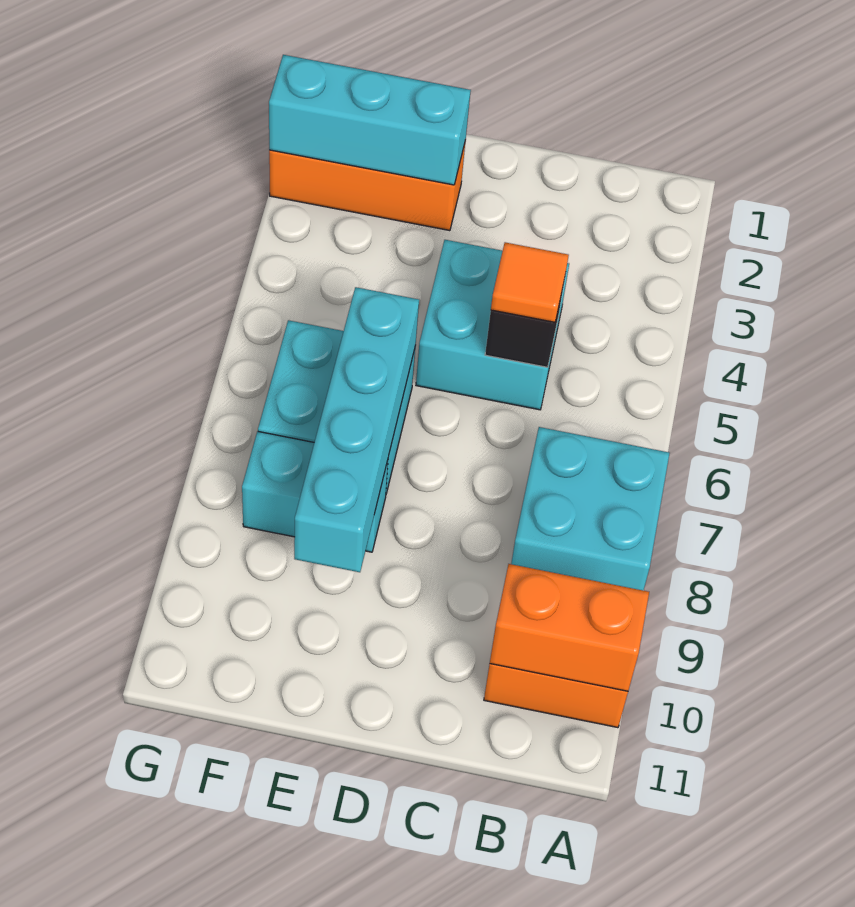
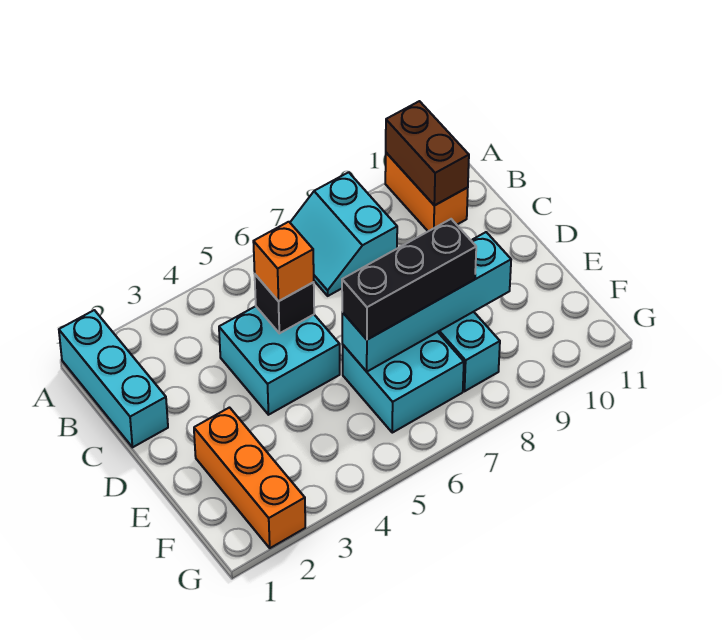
cyan brick A7:B8 level 1 -> cyan slope A7:B8 level 1 top 8
orange brick A10:B10 level 2 -> brown brick A10:B10 level 2
orange tile C5 level 3 -> orange brick C5 level 3
cyan brick E2:G2 level 2 -> cyan brick A1:C1 level 1
none -> black brick E6:E8 level 3

